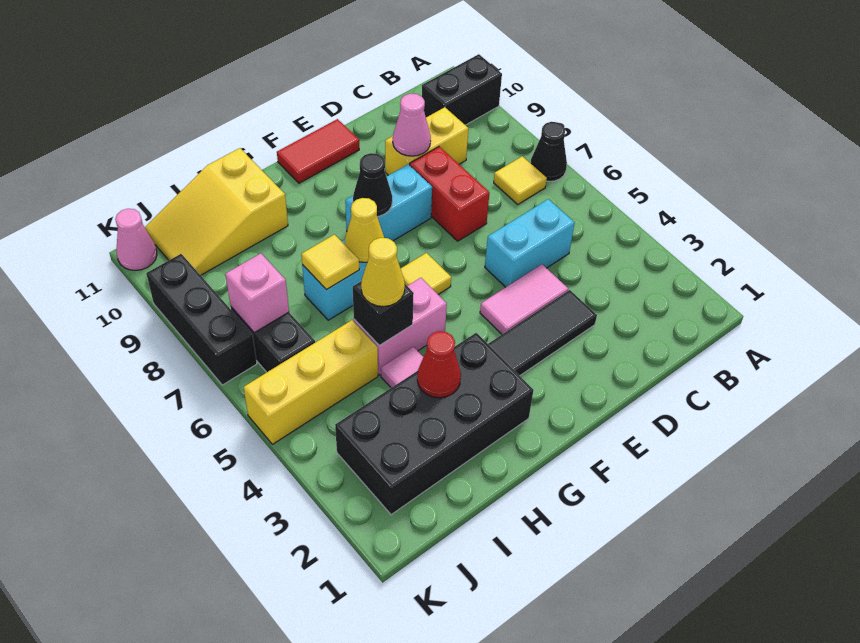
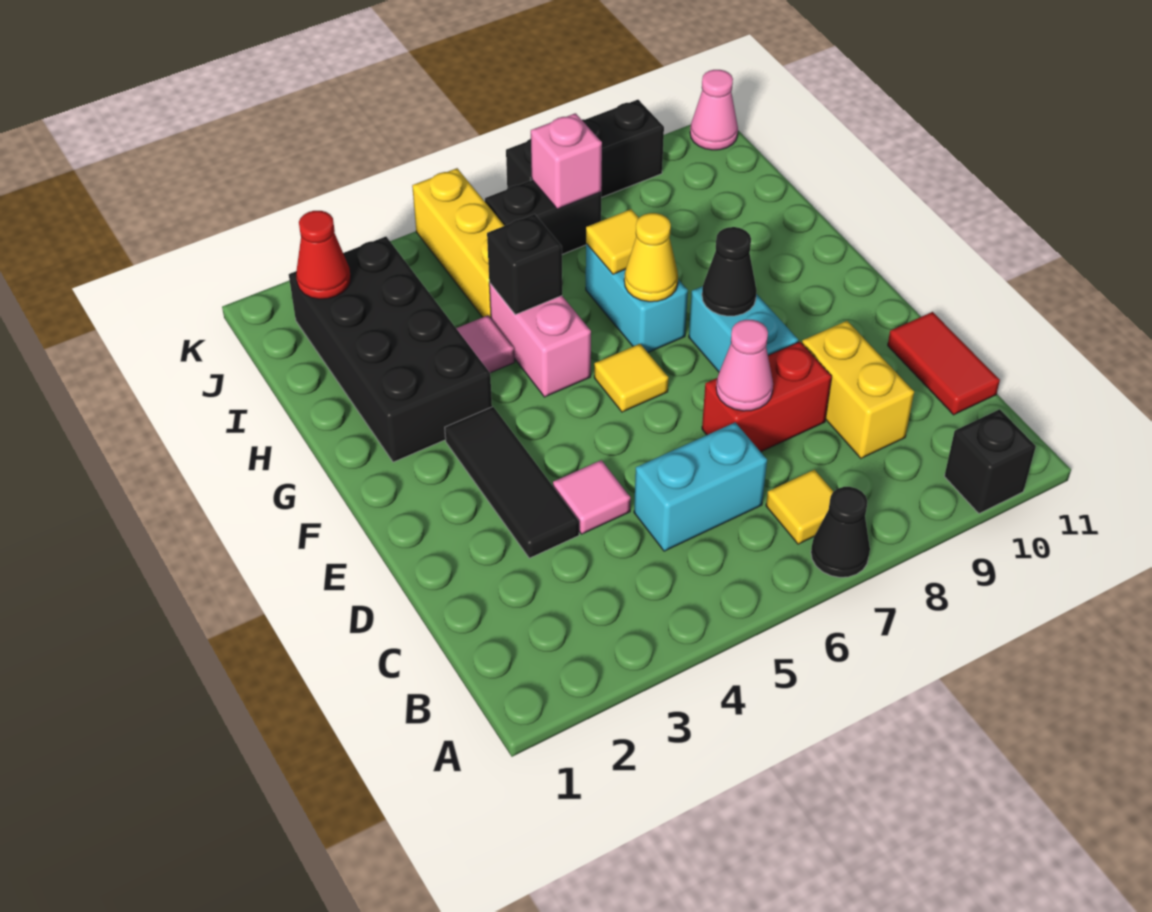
black brick A10:B10 level 1 -> black brick A10 level 1
cyan brick C5:D5 level 1 -> cyan brick C5:C6 level 1
pink tile D4:E4 level 1 -> pink tile D4 level 1
pink cone D9 level 2 -> pink cone D7 level 2
red tile E11:F11 level 1 -> red tile C11:D11 level 1
red cone H3 level 2 -> red cone J2 level 2
yellow cone H5 level 3 -> none
yellow slope H10:J11 level 1 top H -> none

